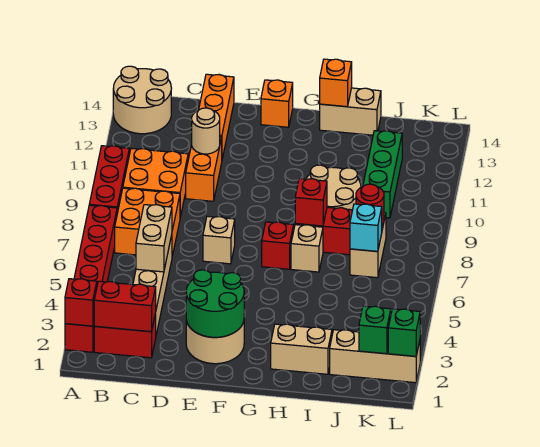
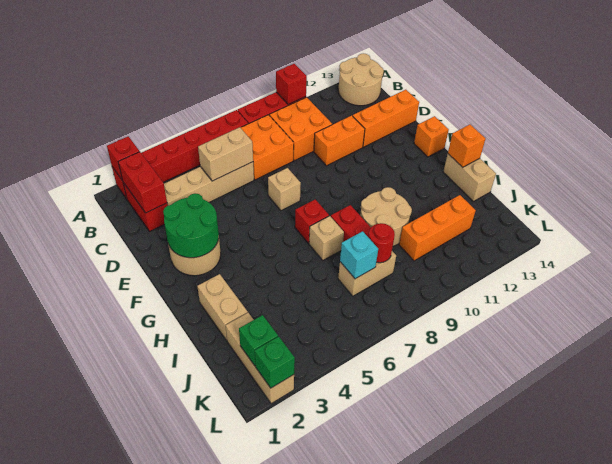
tan round brick D11 level 2 -> none
red brick H8 level 2 -> red brick A10 level 2
green brick J10:J12 level 1 -> orange brick J10:J12 level 1

